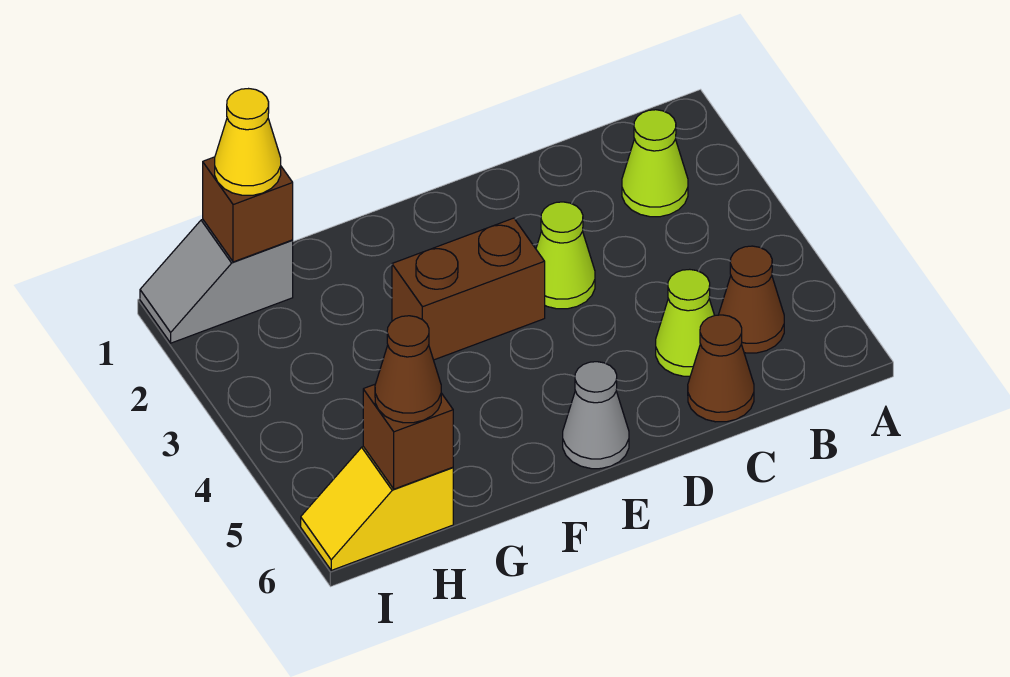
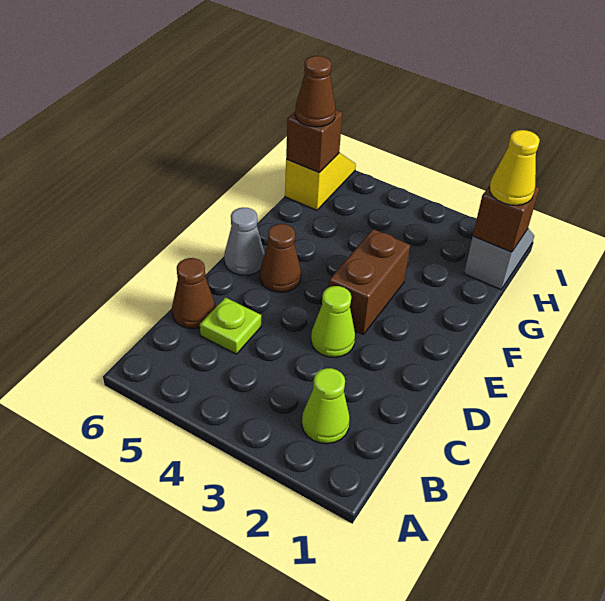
brown cone B5 level 1 -> brown cone E5 level 1
lime cone C5 level 1 -> lime plate C5 level 1

